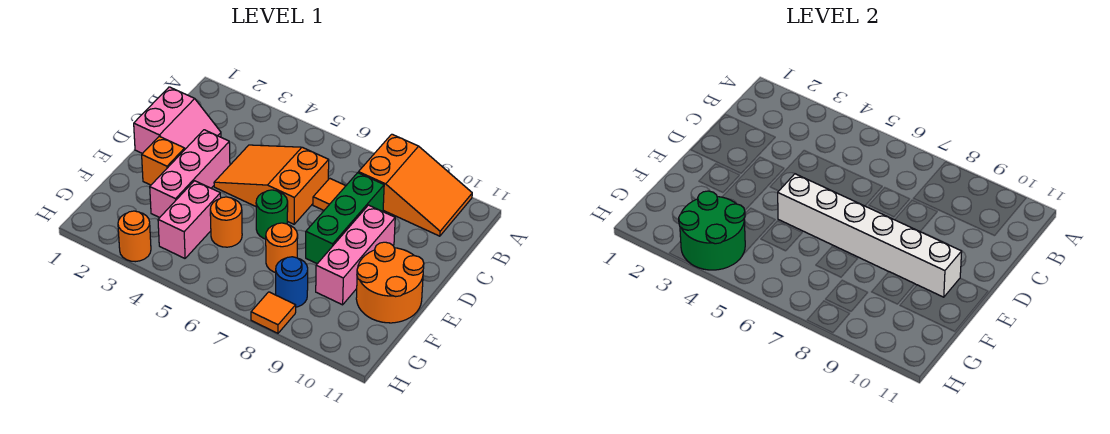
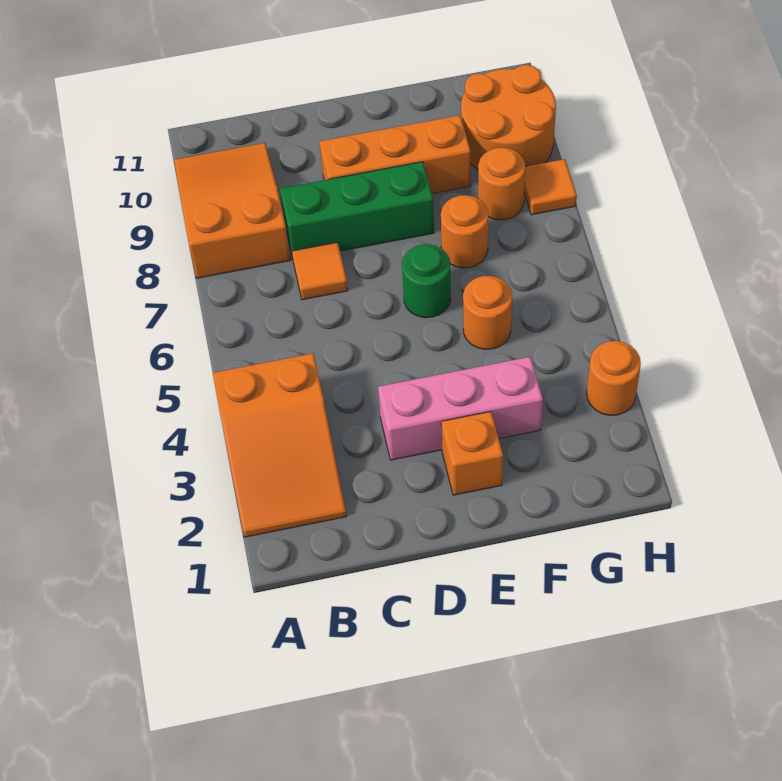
pink slope C1:D2 level 1 top 1 -> none
orange slope C4:D6 level 1 top 6 -> orange slope A2:B4 level 1 top 4
pink brick D9:F9 level 1 -> orange brick D9:F9 level 1
white brick E5:E10 level 2 -> none
orange round brick E10:F11 level 1 -> orange round brick G9:H10 level 1
pink brick F4:G4 level 1 -> none
green round brick G3:H4 level 2 -> none
blue round brick G8 level 1 -> orange round brick G8 level 1

